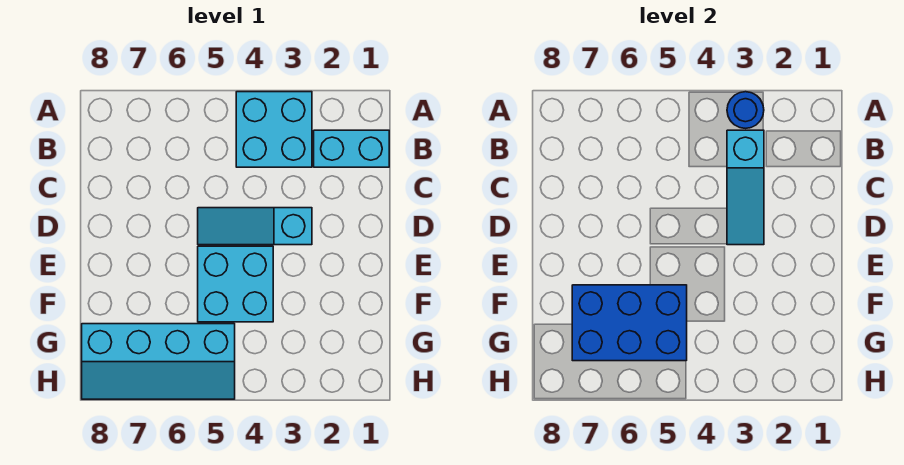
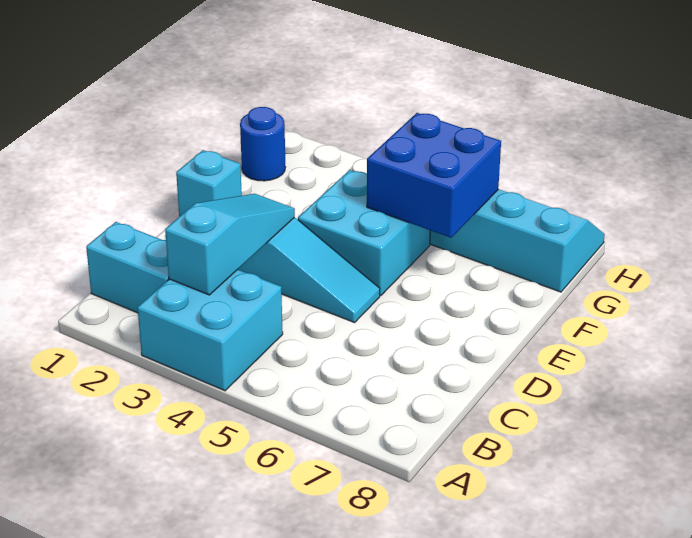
blue round brick A3 level 2 -> blue round brick G1 level 1
none -> cyan brick E1 level 1
blue brick F5:G7 level 2 -> blue brick F5:G6 level 2

